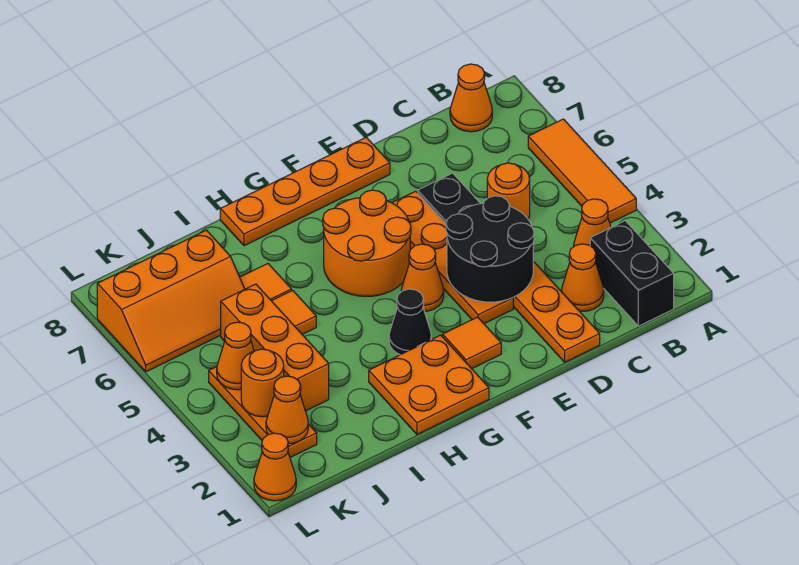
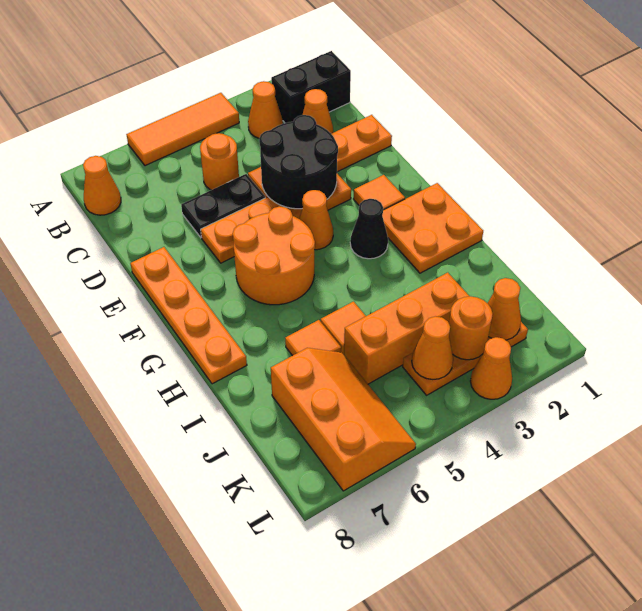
orange cone L1 level 1 -> orange cone L3 level 1

